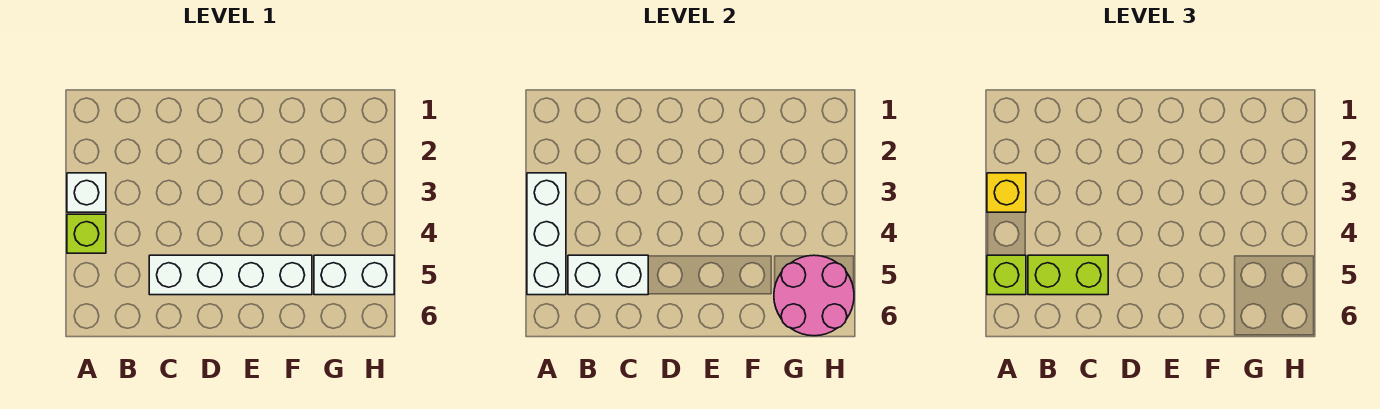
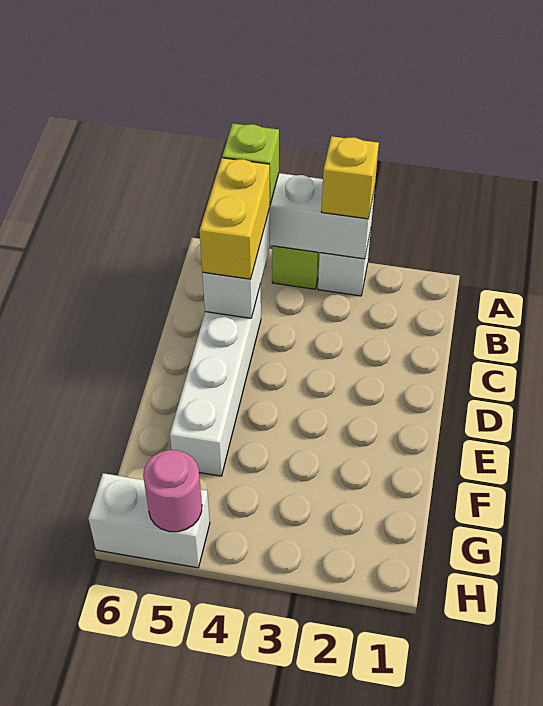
lime brick B5:C5 level 3 -> yellow brick B5:C5 level 3
white brick G5:H5 level 1 -> white brick H5:H6 level 1
pink round brick G5:H6 level 2 -> pink round brick H5 level 2

